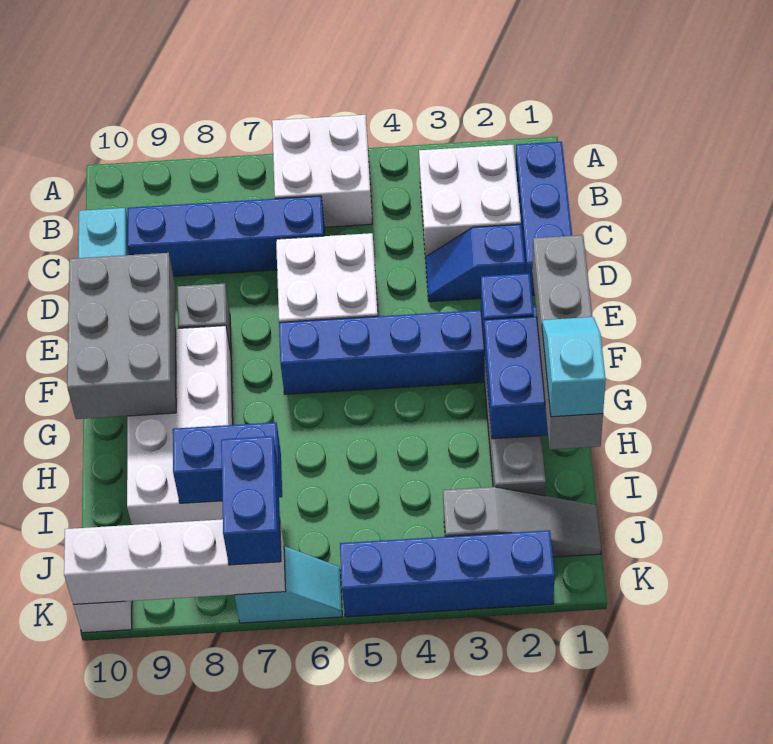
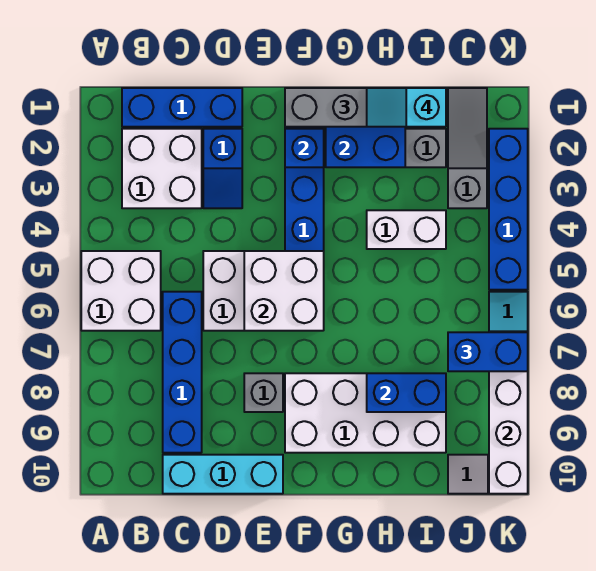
none -> white brick E5:F6 level 2
grey brick E9:G10 level 2 -> none
none -> white brick H4:I4 level 1
blue brick I7:I8 level 2 -> blue brick H8:I8 level 2

